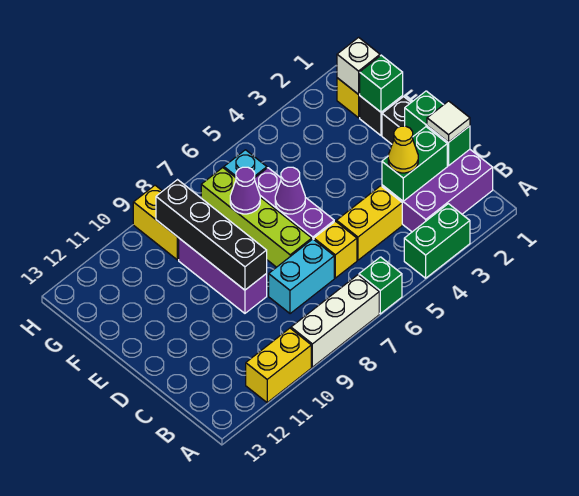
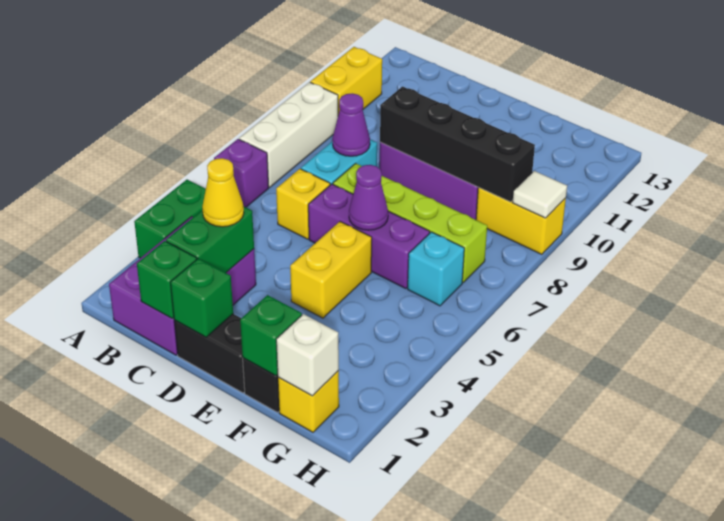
green brick A6 level 1 -> purple brick A6 level 1
white tile C1 level 3 -> white tile H9 level 2
yellow brick C4:C5 level 1 -> yellow brick E4:E5 level 1
purple cone F7 level 2 -> purple cone C8 level 2

